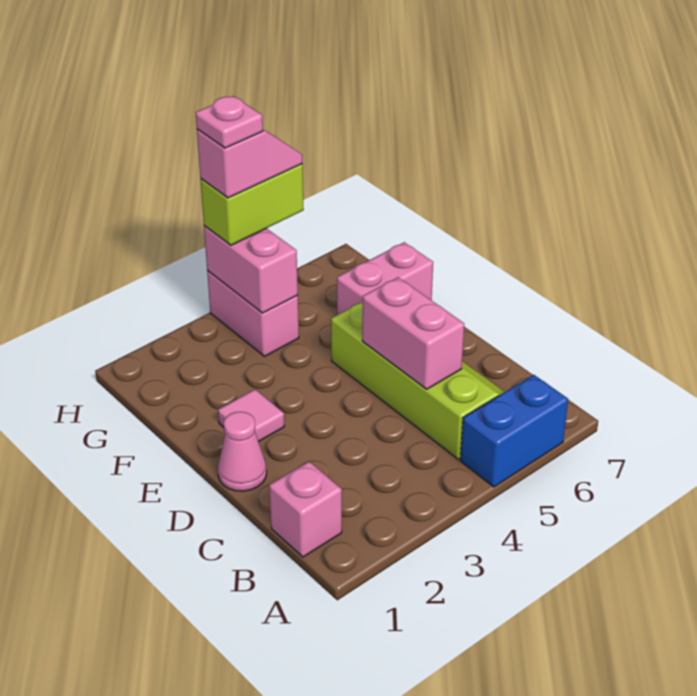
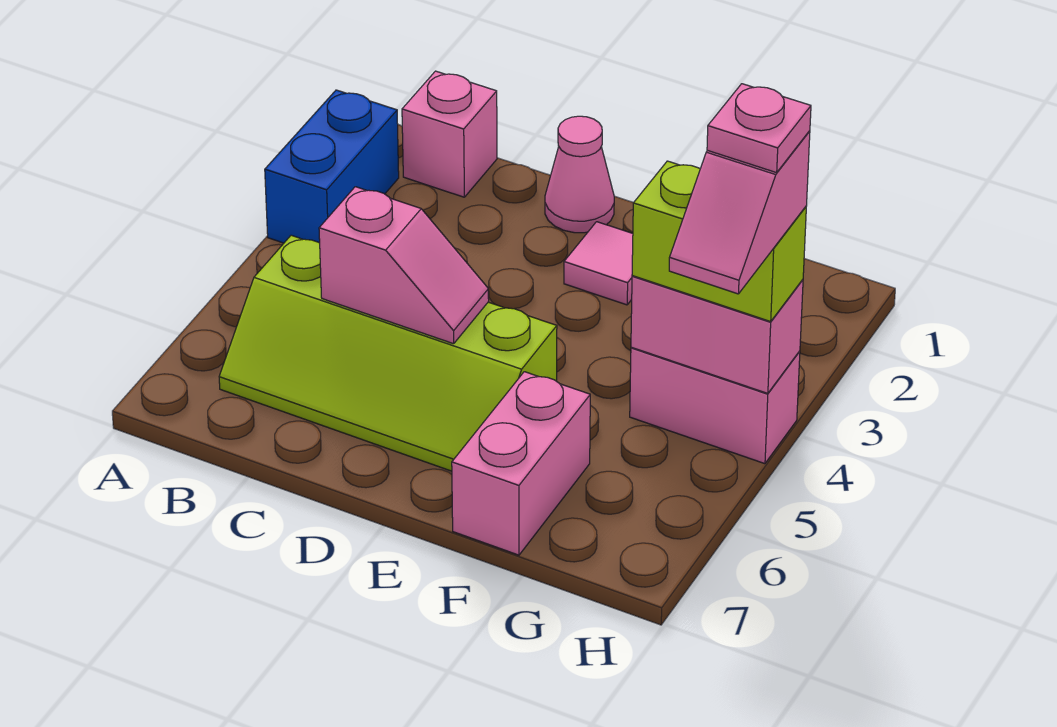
blue brick A5:A6 level 1 -> blue brick A2:A3 level 1
pink brick C5:D5 level 2 -> pink slope C5:D5 level 2 top C
lime brick H4:H5 level 3 -> lime brick G4:H4 level 3

